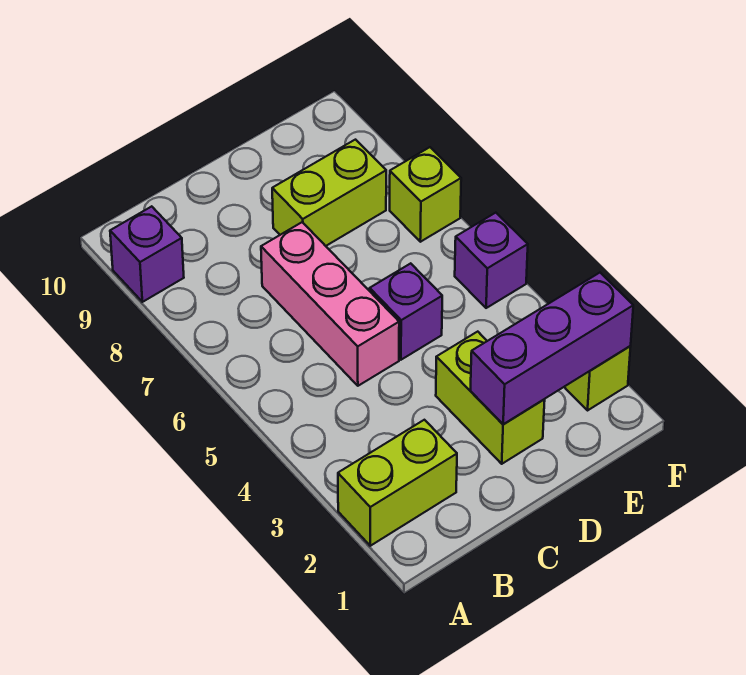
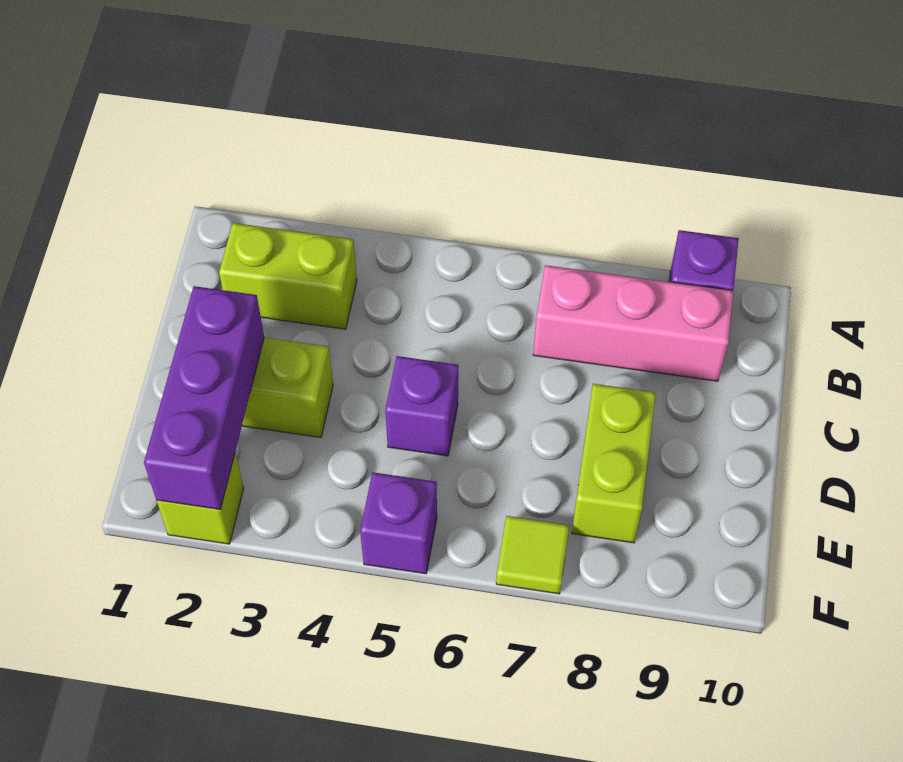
lime brick A2:B2 level 1 -> lime brick B2:B3 level 1
pink brick C5:C7 level 1 -> pink brick B7:B9 level 1
lime brick F7 level 1 -> lime tile F7 level 1

